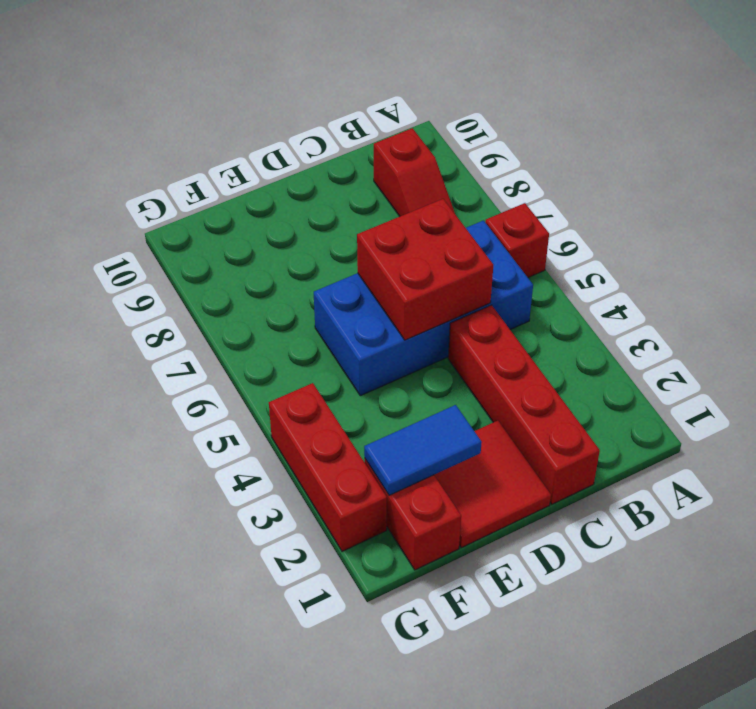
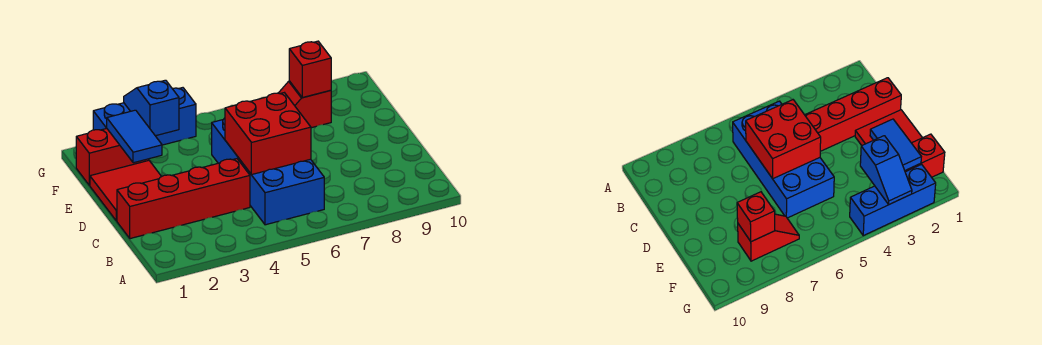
red brick A6 level 1 -> red brick F8 level 2
red slope B8:B9 level 1 top 9 -> red slope F7:F8 level 1 top 8
none -> blue slope F3:G3 level 2 top F
red brick G2:G4 level 1 -> blue brick G2:G4 level 1

